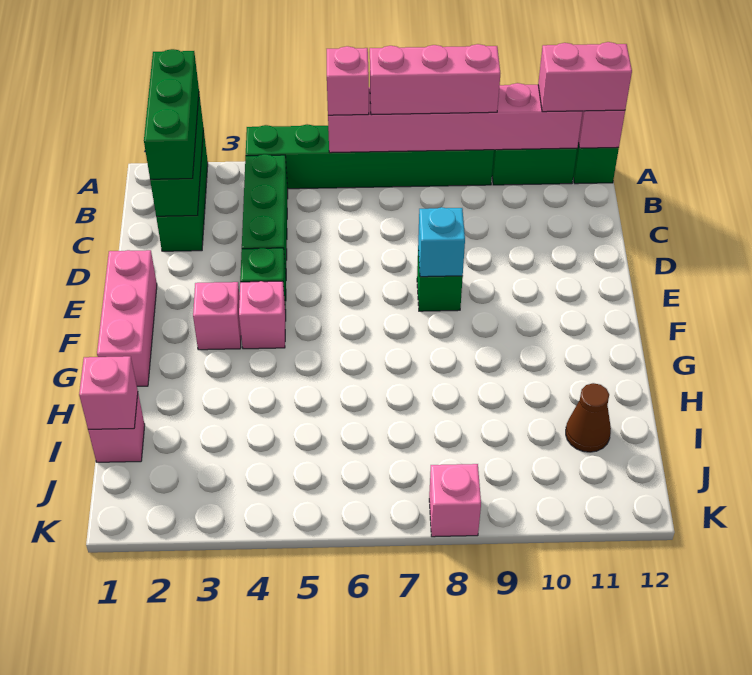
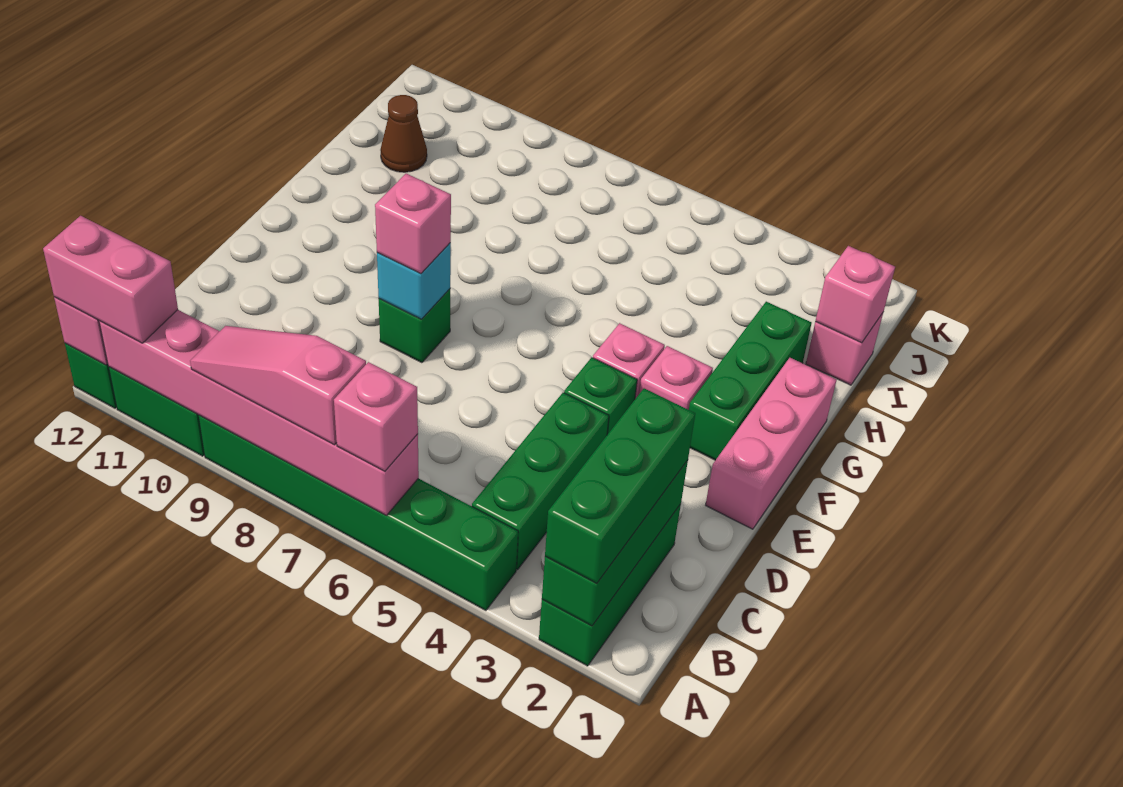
pink brick A7:A9 level 3 -> pink slope A7:A9 level 3 top 7
none -> green brick F2:H2 level 1
pink brick K8 level 1 -> pink brick E8 level 3

